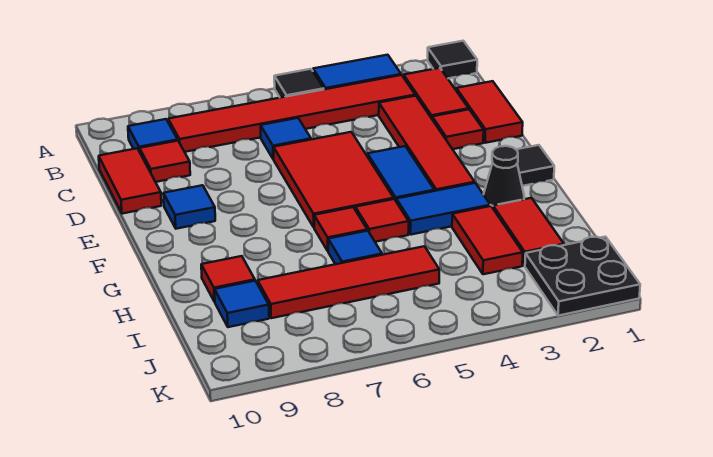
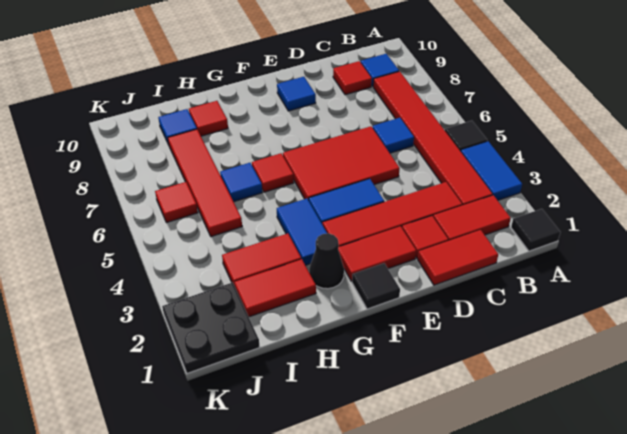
red tile C10:D10 level 1 -> red tile E2:F2 level 1
red tile G5 level 1 -> red tile J6 level 1

